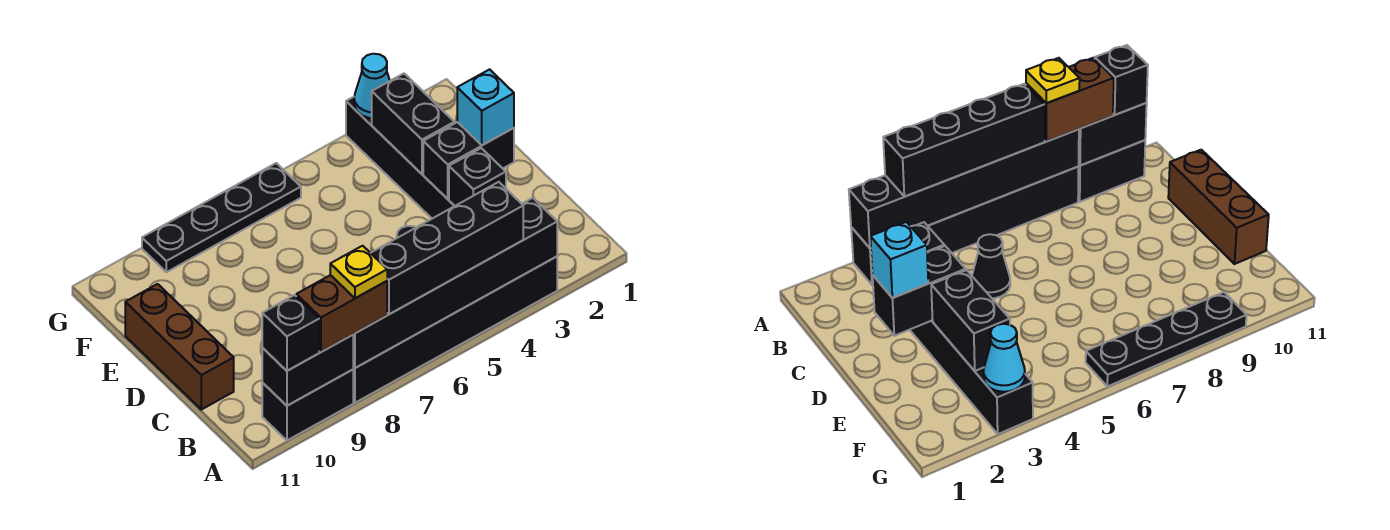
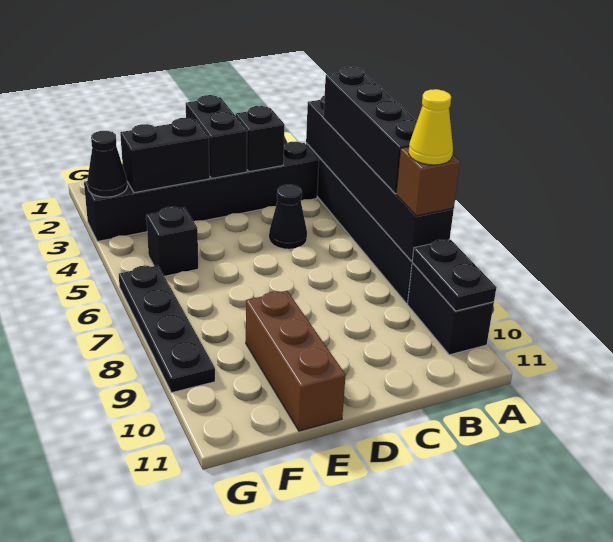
brown brick A8:A9 level 3 -> brown brick A8 level 3
yellow plate A8 level 4 -> yellow cone A8 level 4
black brick A9:A10 level 2 -> black plate A9:A10 level 2
black brick A10 level 3 -> black brick F5 level 1
brown brick C11:E11 level 1 -> brown brick E9:E11 level 1
cyan brick D2 level 3 -> none
cyan cone G3 level 2 -> black cone G3 level 2

